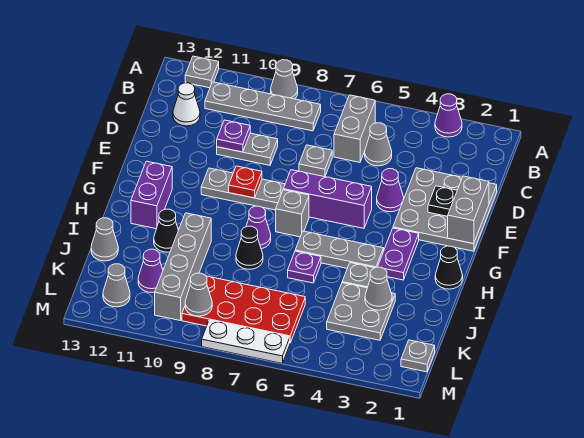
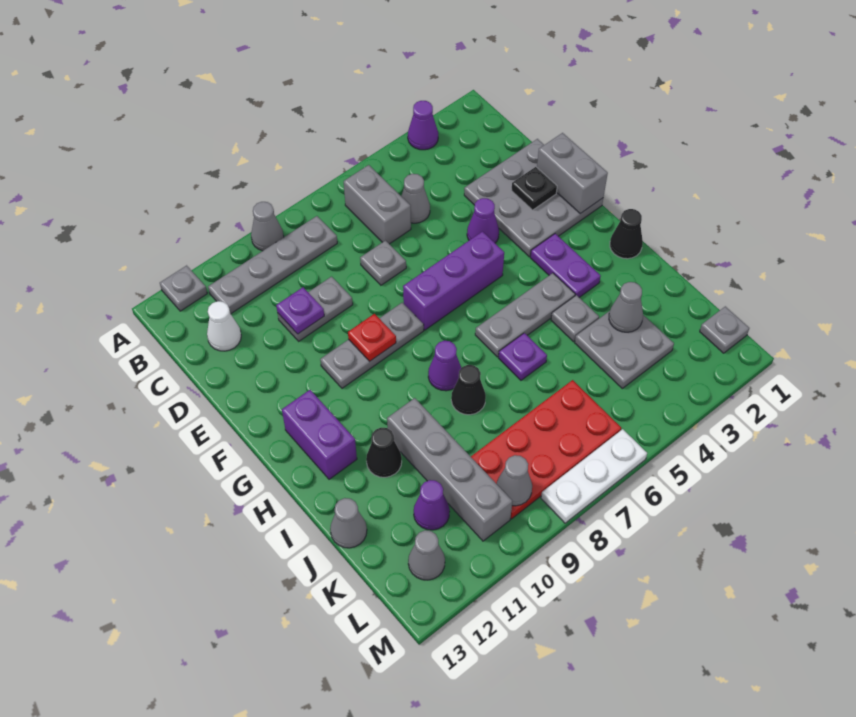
grey brick G7 level 1 -> none

